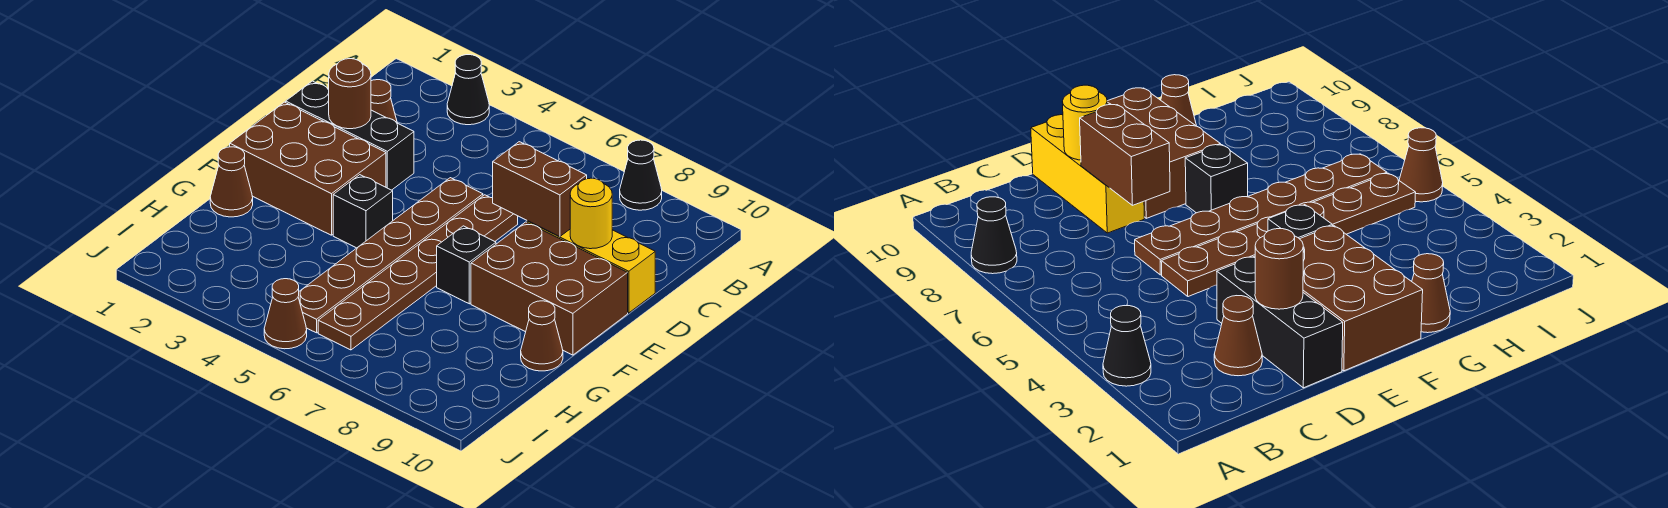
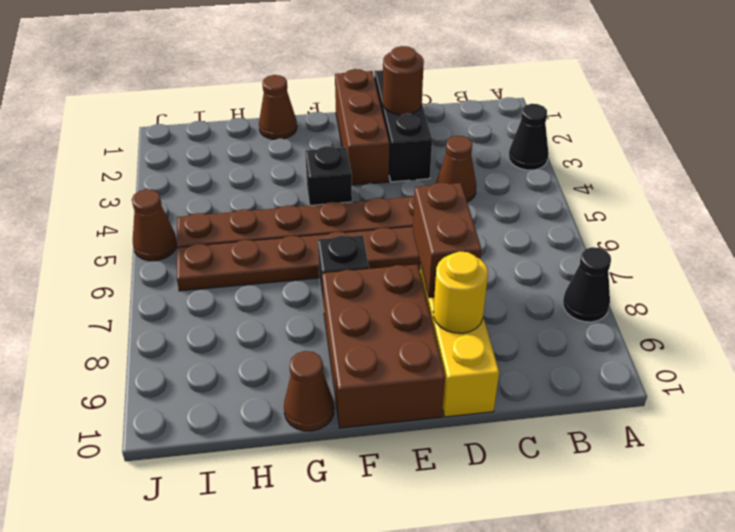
brown cone C2 level 1 -> brown cone C4 level 1
brown brick E1:F3 level 1 -> brown brick E1:E3 level 1

